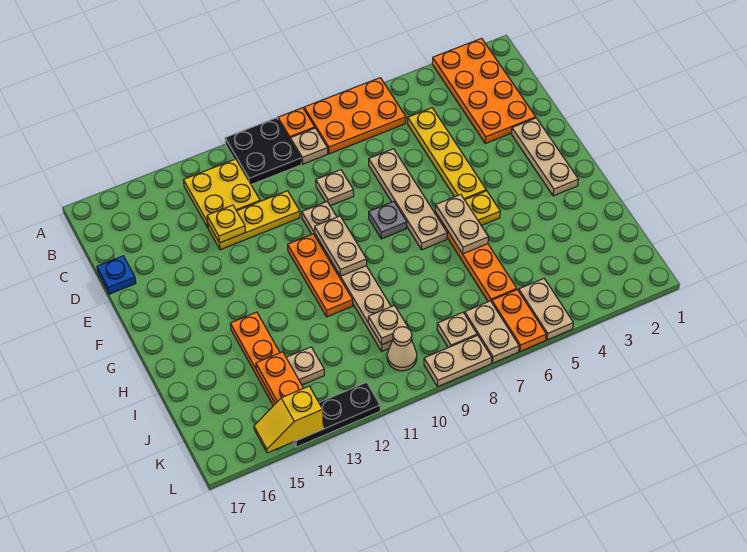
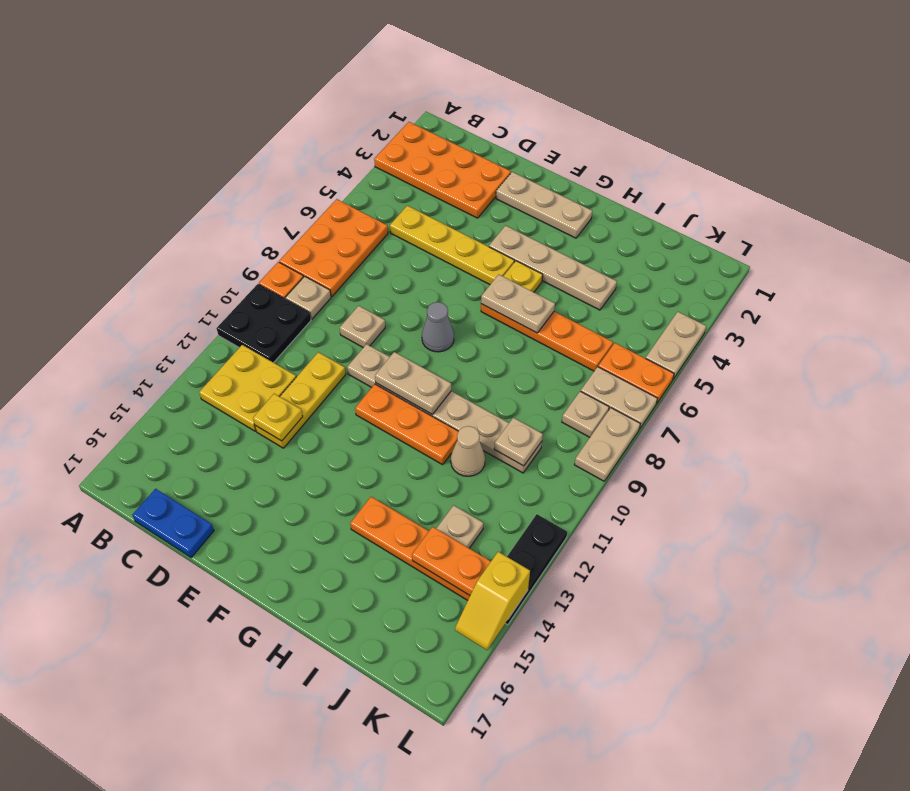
tan plate D7:G7 level 1 -> tan plate F4:I4 level 1
blue plate D17 level 1 -> blue plate C17:D17 level 1
grey plate F8 level 1 -> grey cone F8 level 1
tan plate K5:L5 level 1 -> tan plate L4:L5 level 1
tan cone K10 level 1 -> tan cone I11 level 1

